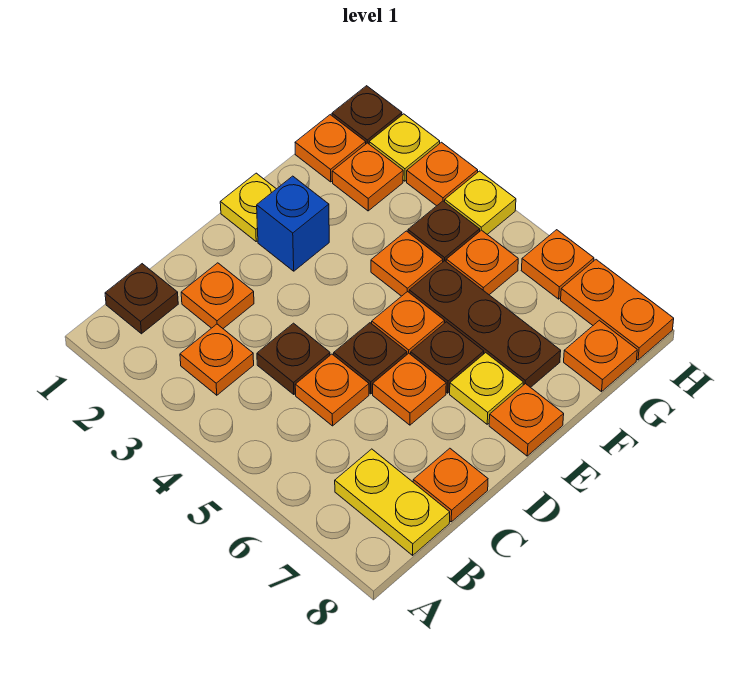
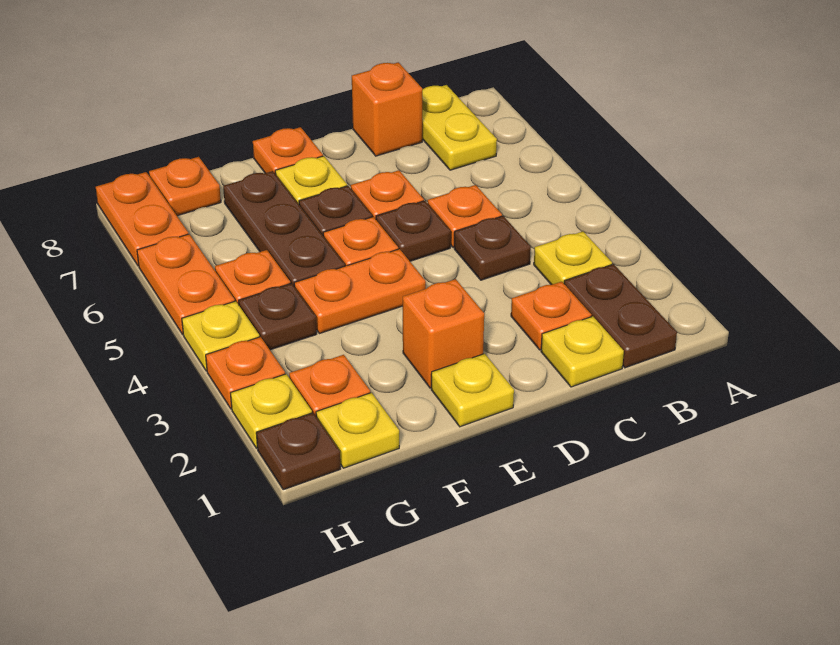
brown plate B1 level 1 -> brown plate B1:B2 level 1
orange plate B3 level 1 -> yellow plate B3 level 1
none -> yellow plate C1 level 1
orange plate C8 level 1 -> orange brick C8 level 1
blue brick E2 level 1 -> orange brick E2 level 1
orange plate F4 level 1 -> orange plate E4:F4 level 1
orange plate G1 level 1 -> yellow plate G1 level 1
orange plate H6 level 1 -> orange plate H5:H6 level 1

